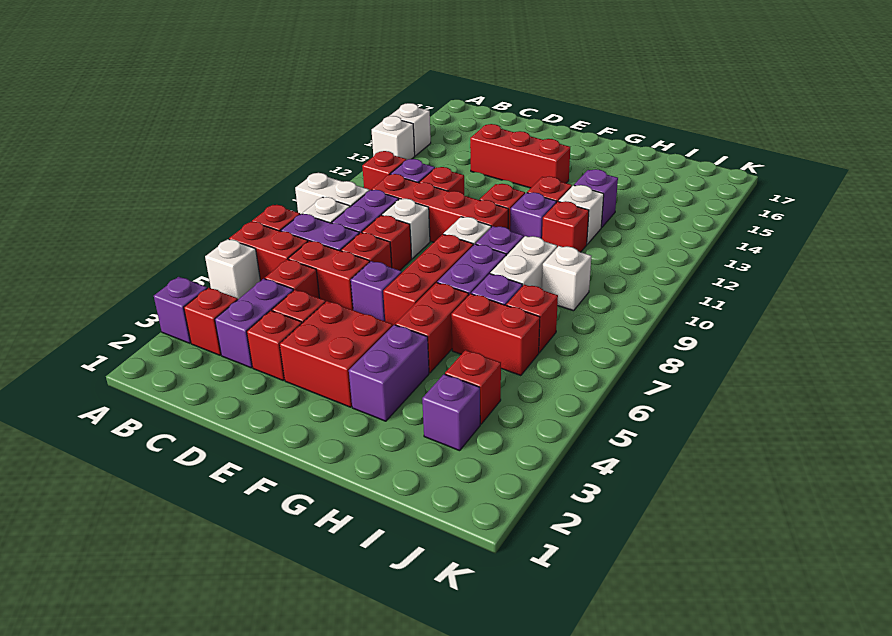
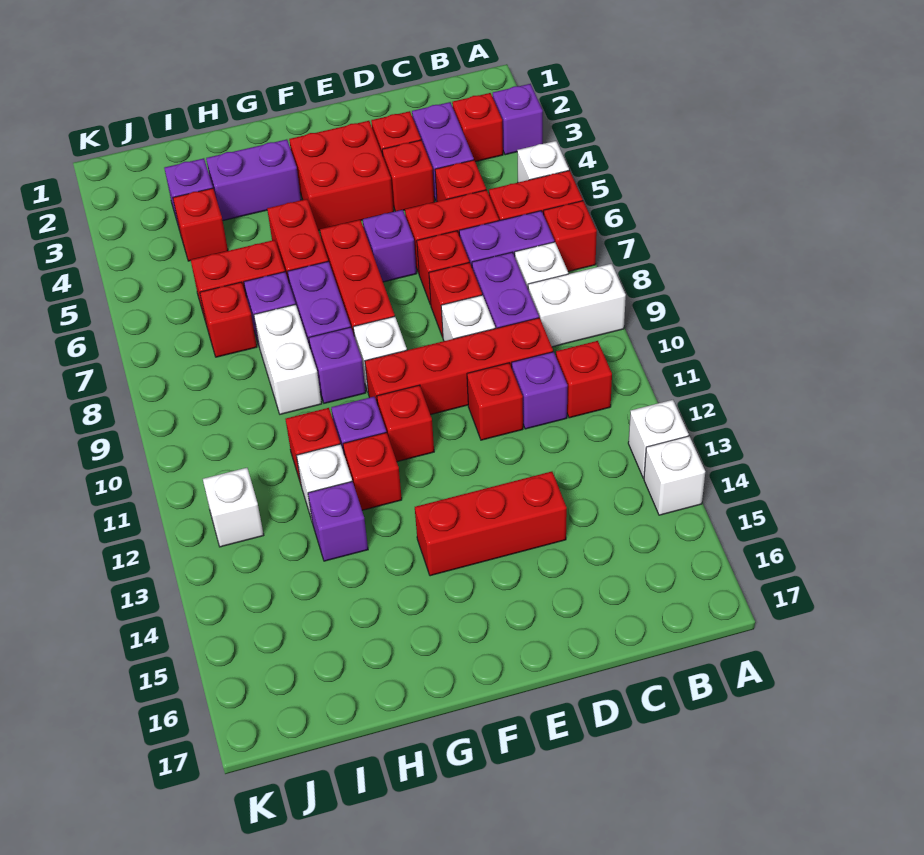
purple brick G3:G4 level 1 -> purple brick G3:H3 level 1
white brick I9 level 1 -> white brick J12 level 1

